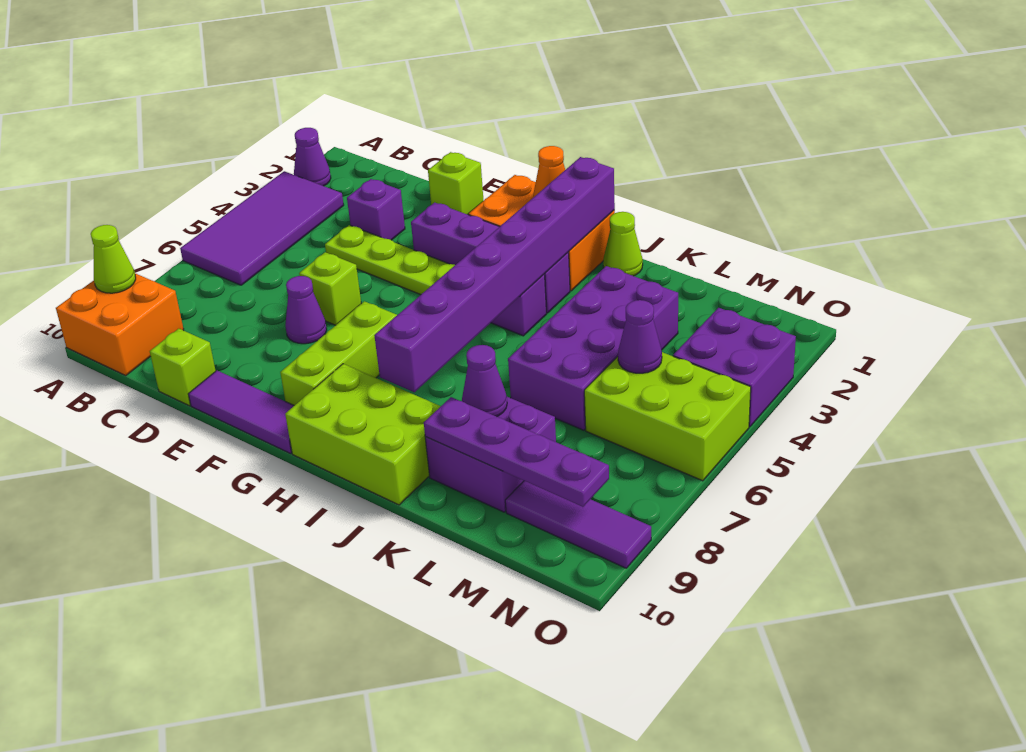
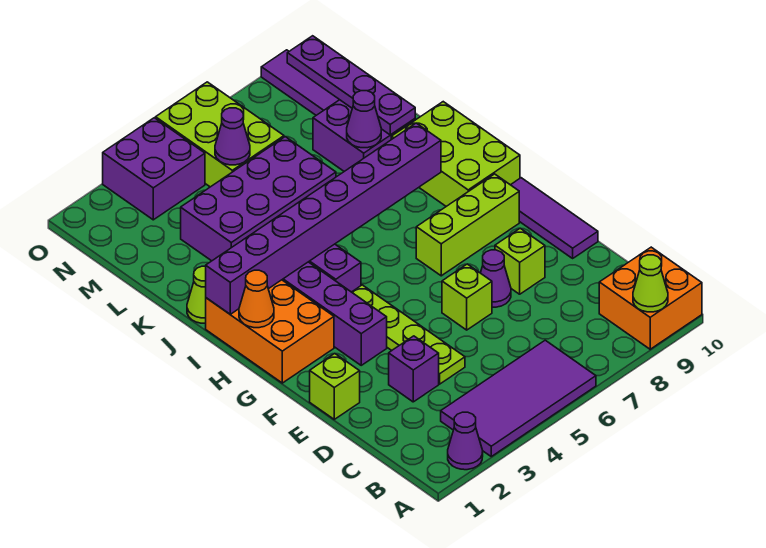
lime brick D10 level 1 -> lime brick E8 level 1

